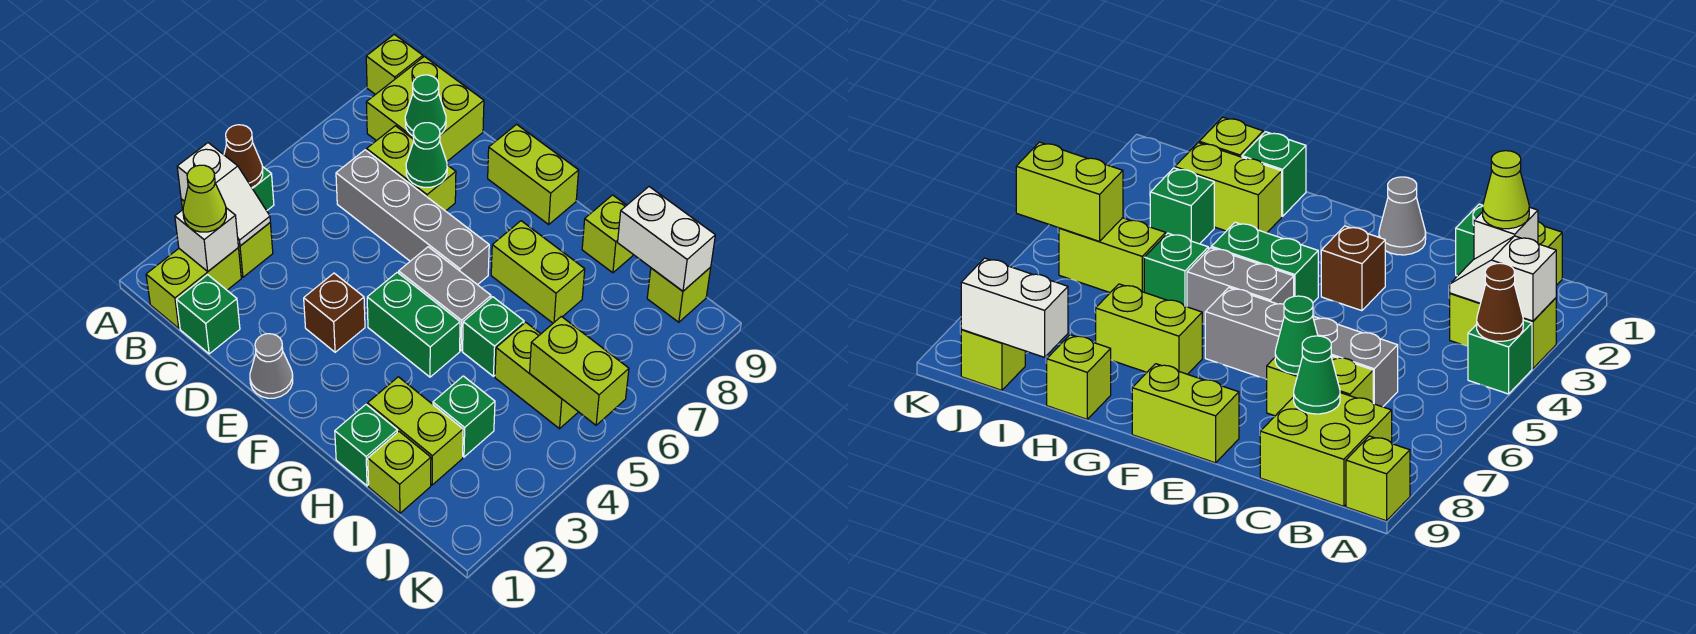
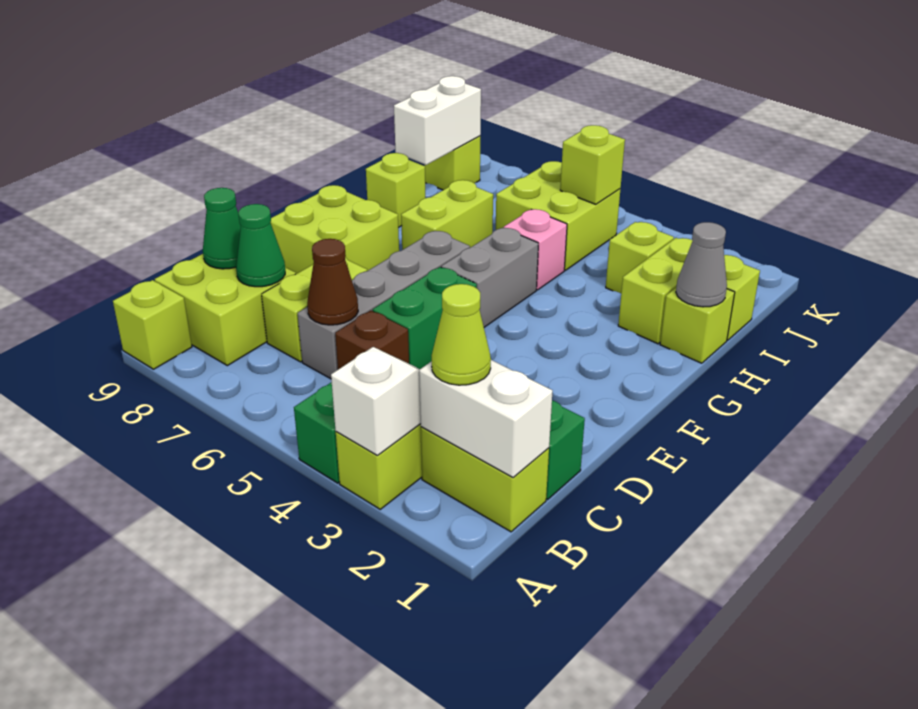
brown cone A4 level 2 -> brown cone C6 level 2
white brick B2 level 2 -> white brick B1:B2 level 2
green cone D7 level 2 -> green cone C9 level 2
grey cone E1 level 1 -> grey cone H1 level 2
brown brick E3 level 1 -> brown brick C5 level 1
lime brick E9:F9 level 1 -> lime brick E8:F9 level 1
green brick F4:G4 level 1 -> green brick D5:E5 level 1
green brick H1 level 1 -> lime brick H1 level 1
green brick H5 level 1 -> pink brick H5 level 1
green brick I3 level 1 -> lime brick I3 level 1
lime brick I5:J5 level 1 -> lime brick I5:J6 level 1
lime brick J5:K5 level 2 -> lime brick J5 level 2

